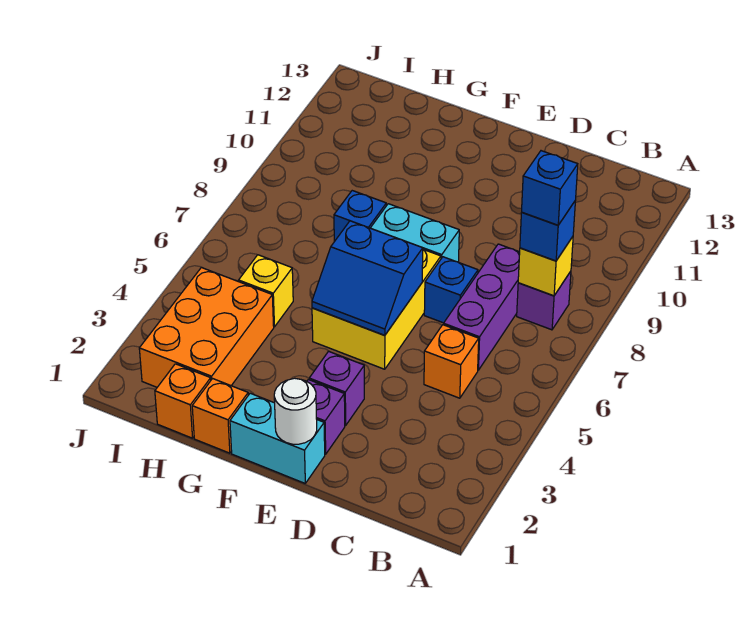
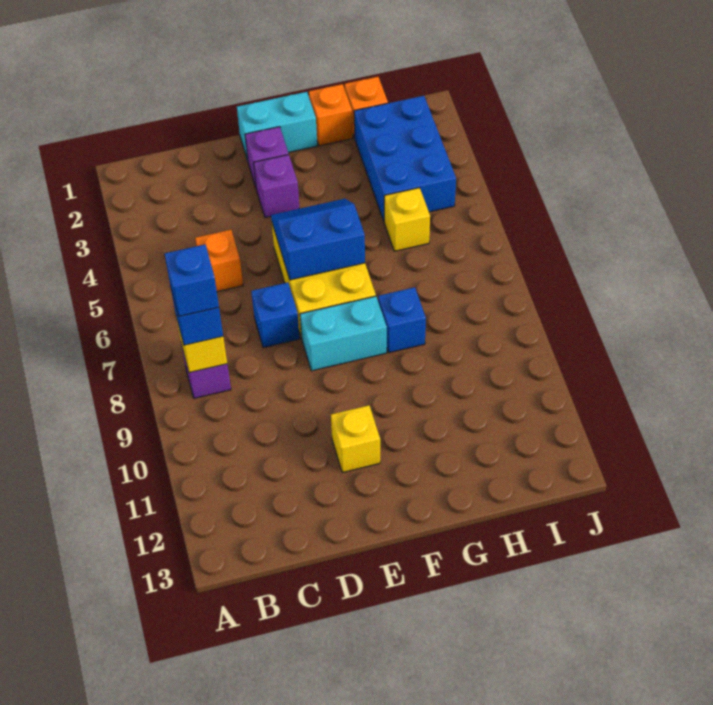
purple brick C6:C8 level 1 -> none
white round brick E1 level 2 -> none
none -> yellow brick E11 level 1
orange brick H2:I4 level 1 -> blue brick H2:I4 level 1

